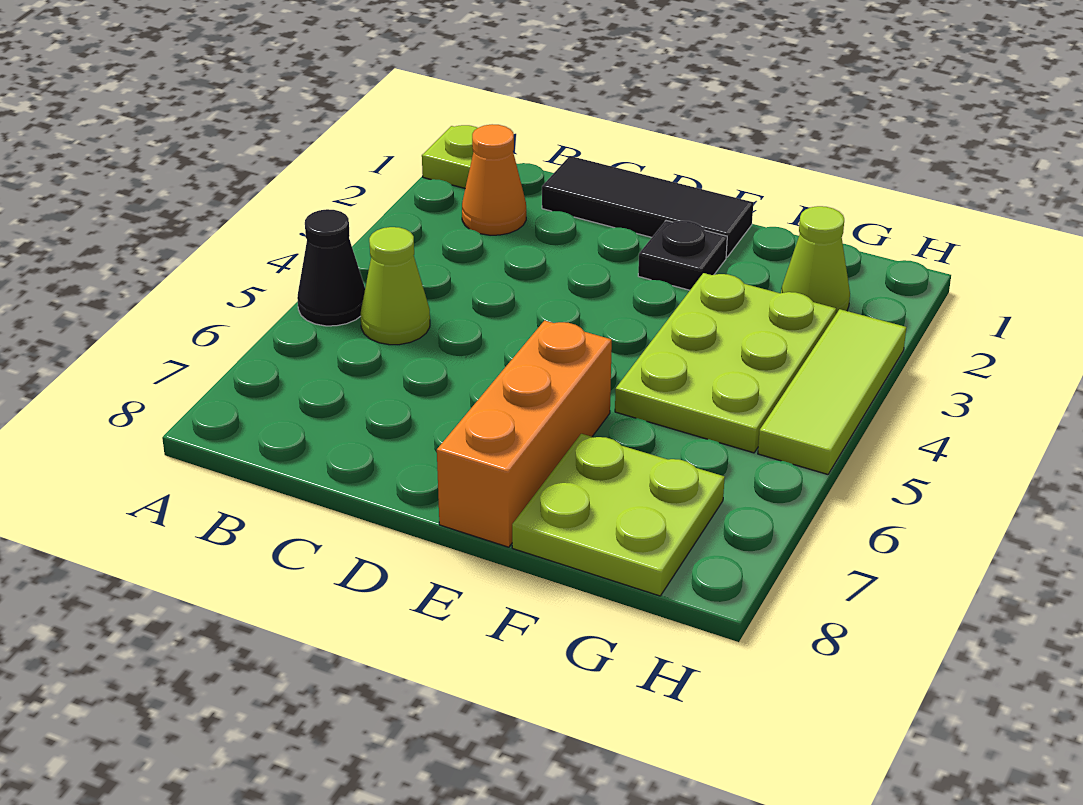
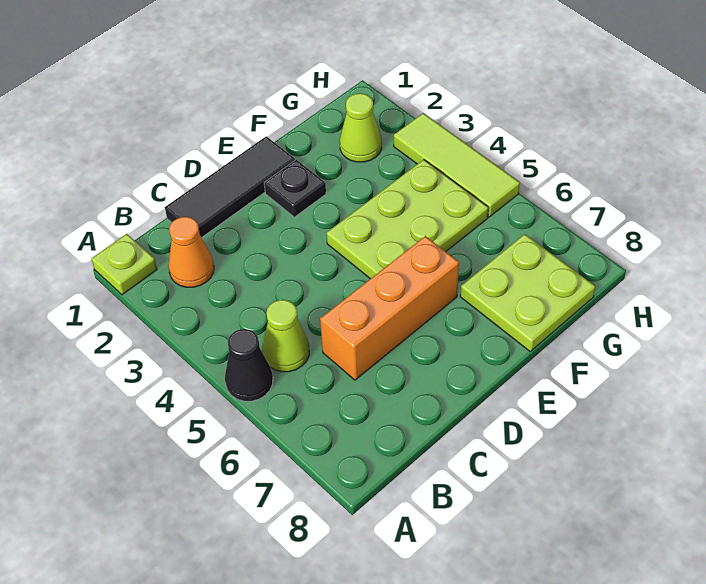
orange brick E6:E8 level 1 -> orange brick C6:E6 level 1
lime plate F3:G5 level 1 -> lime plate E4:G5 level 1

